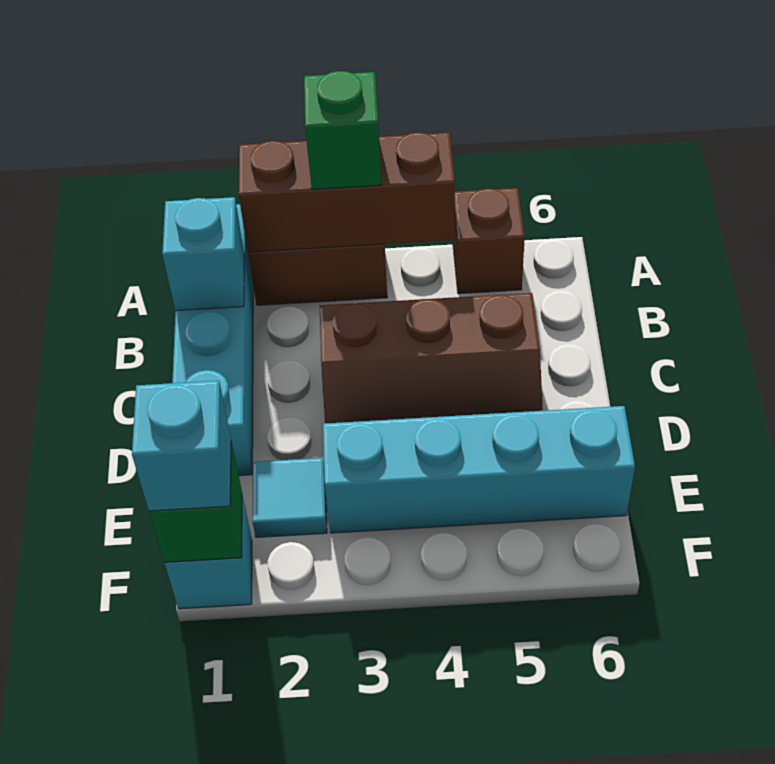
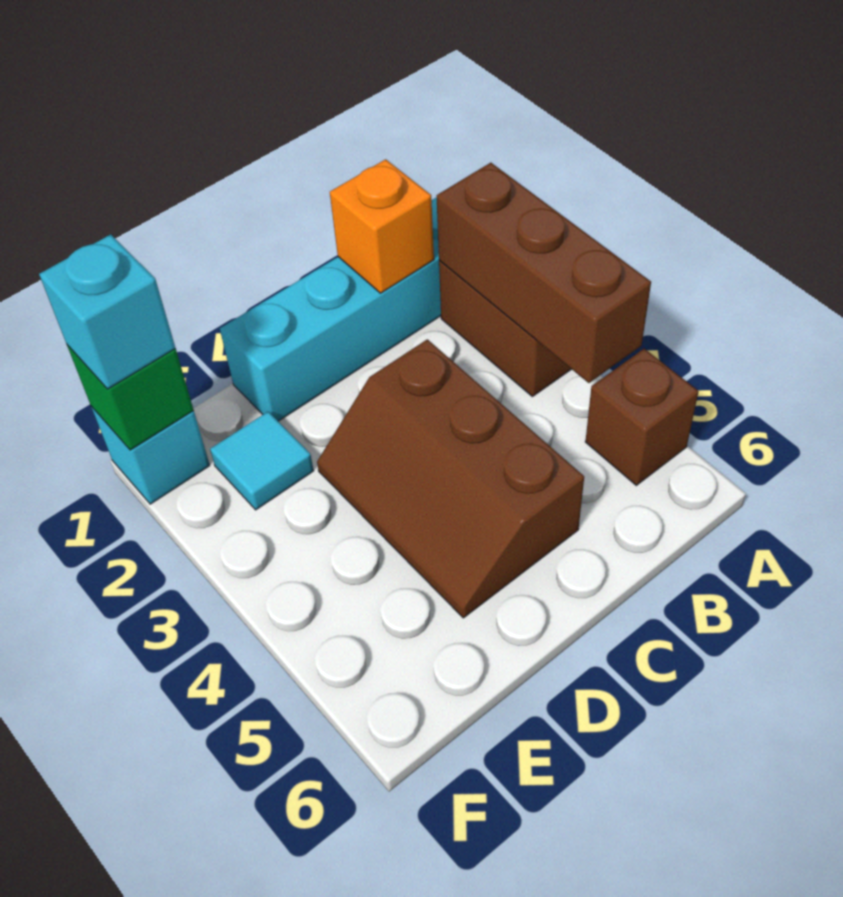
green brick A3 level 3 -> none
cyan brick B1 level 2 -> orange brick B1 level 2
cyan brick E3:E6 level 1 -> none

